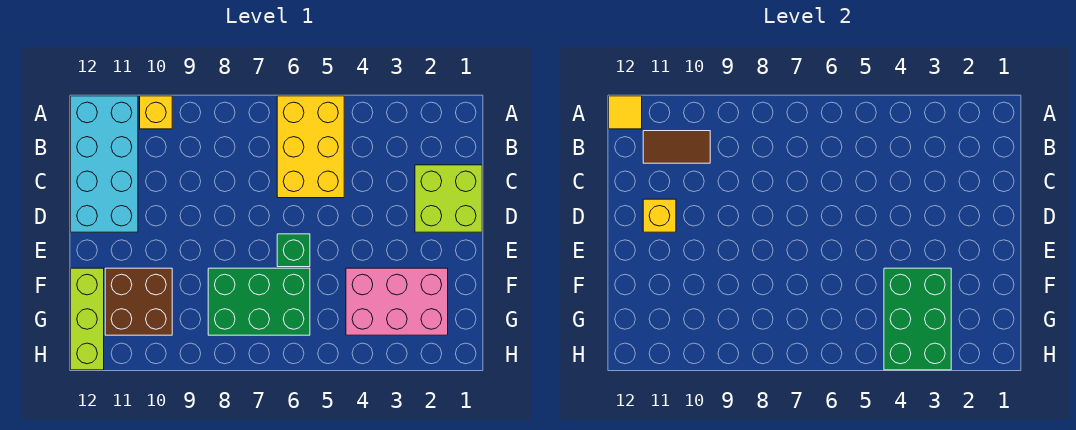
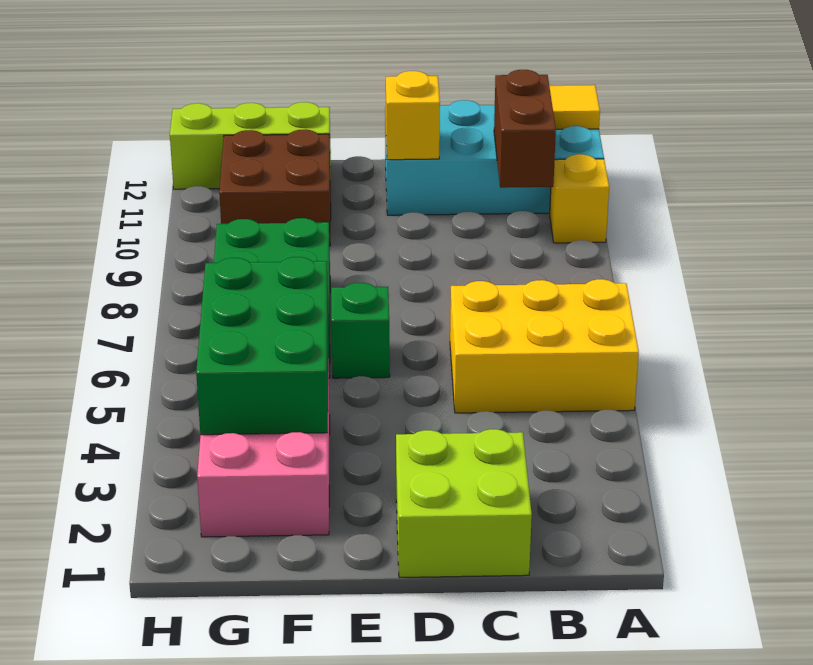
brown tile B10:B11 level 2 -> brown brick B10:B11 level 2
green brick F3:H4 level 2 -> green brick F3:G5 level 2

